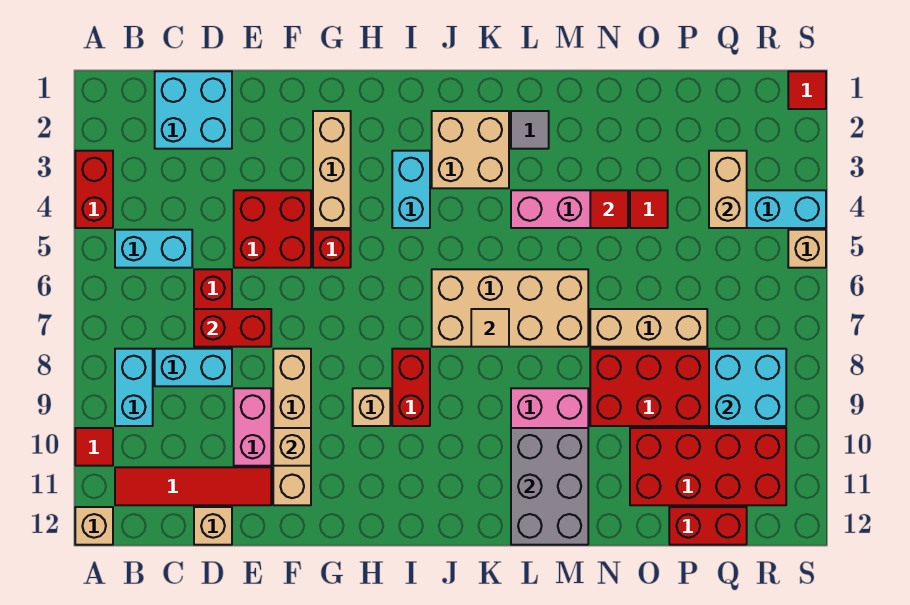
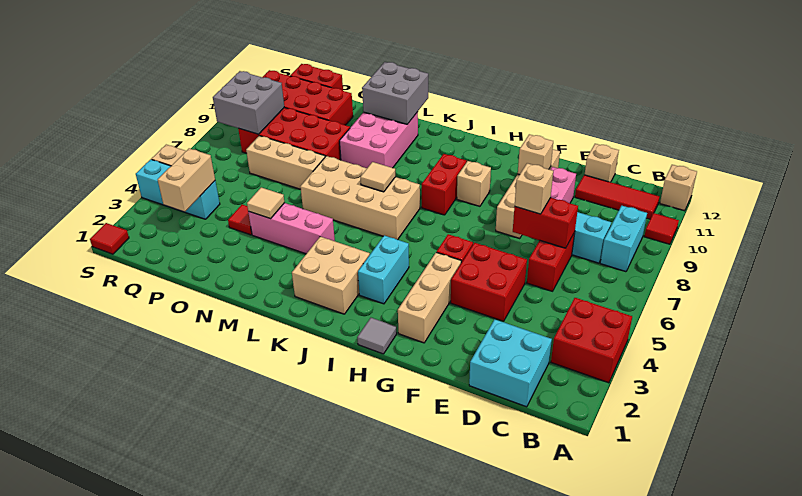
red brick A3:A4 level 1 -> red brick A3:B4 level 1
cyan brick B5:C5 level 1 -> none
red tile B11:E11 level 1 -> red tile B11:D11 level 1
none -> tan brick E7 level 3
grey tile L2 level 1 -> grey tile H1 level 1
grey brick L10:M12 level 2 -> grey brick L11:M12 level 2
red tile N4 level 2 -> tan tile N4 level 2
cyan brick Q8:R9 level 2 -> grey brick Q8:R9 level 2

